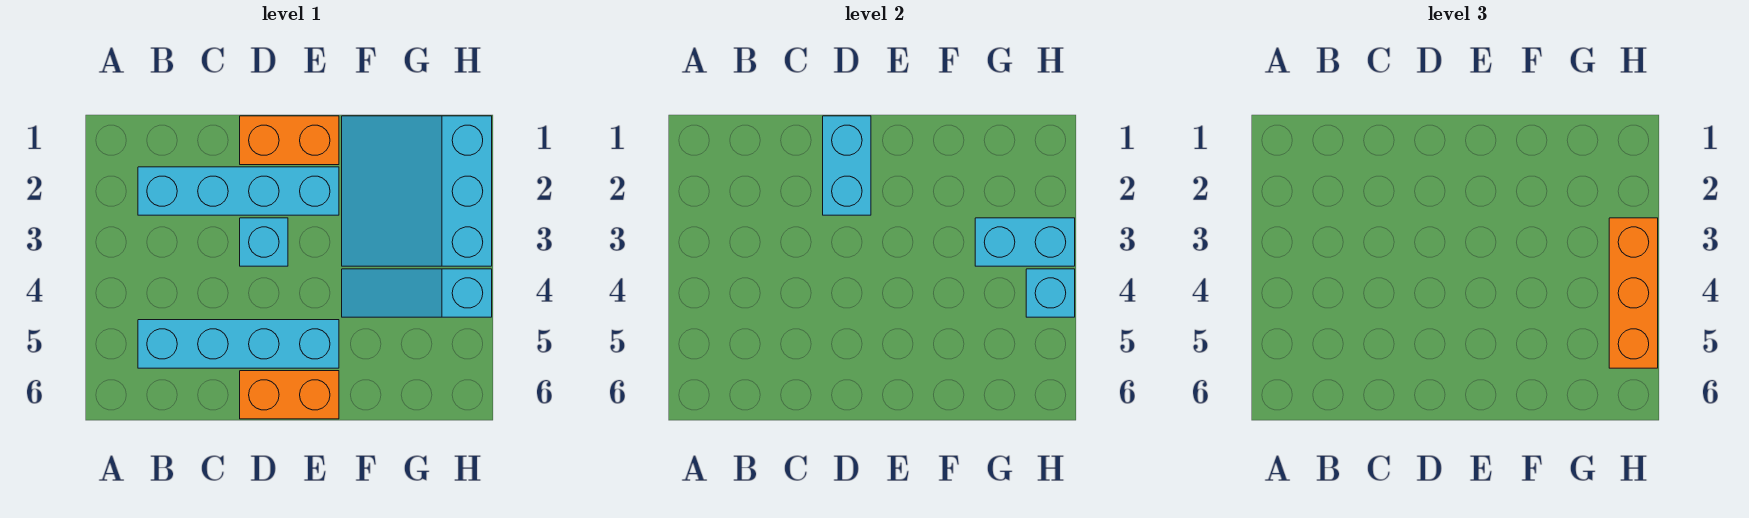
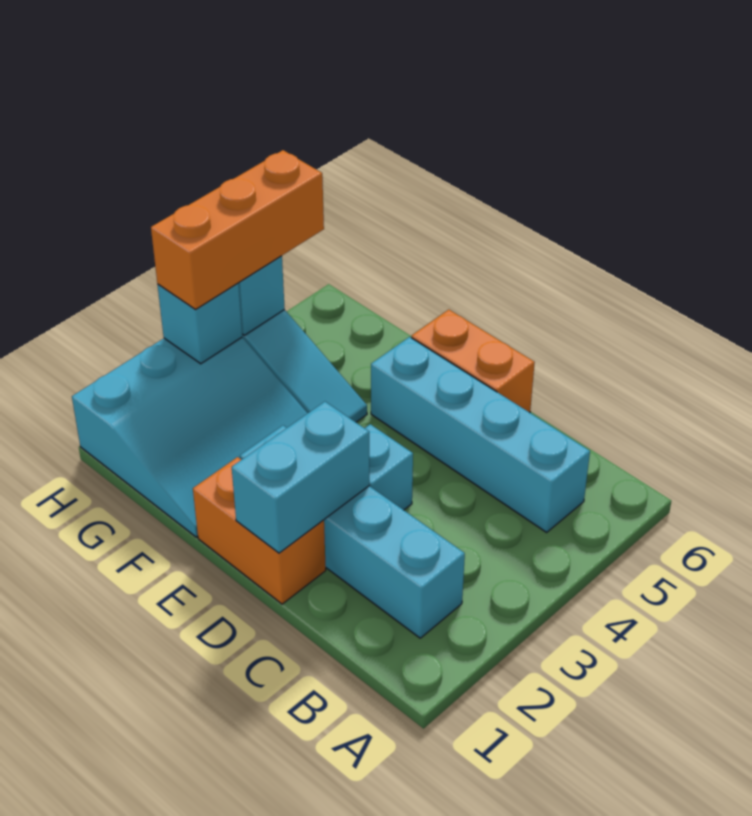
cyan brick G3:H3 level 2 -> cyan brick H3 level 2

